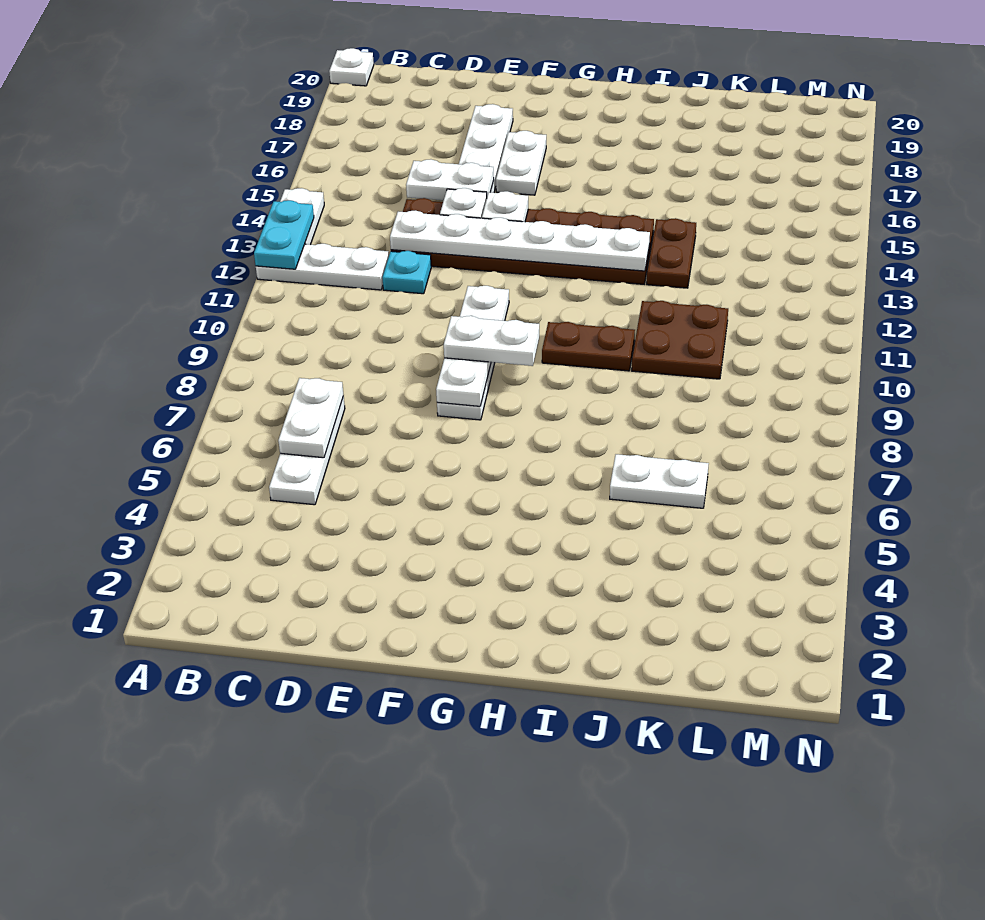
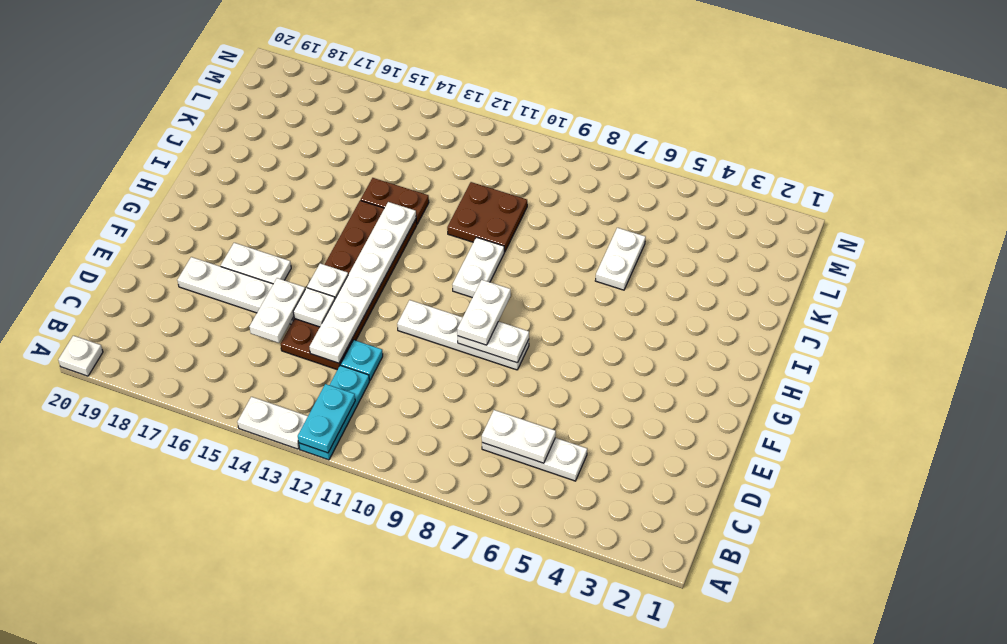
white plate A12:C12 level 1 -> cyan plate A12:C12 level 1
cyan plate A12:A13 level 2 -> cyan plate A12:B12 level 2
brown plate H10:I10 level 1 -> white plate H10:I10 level 1

